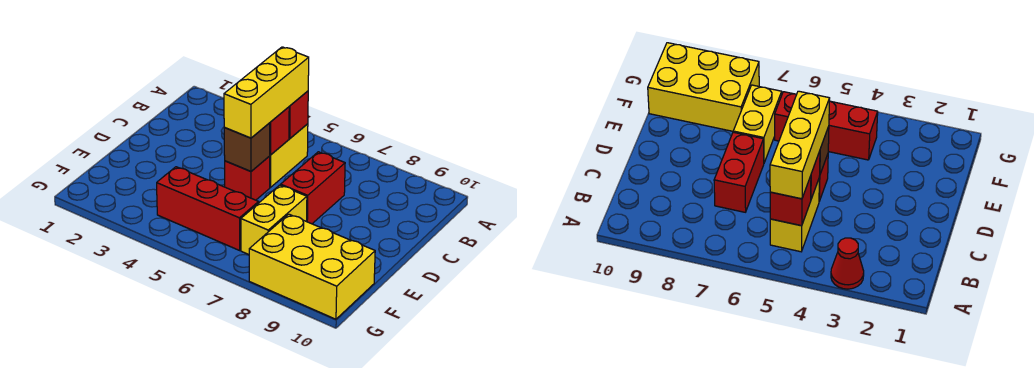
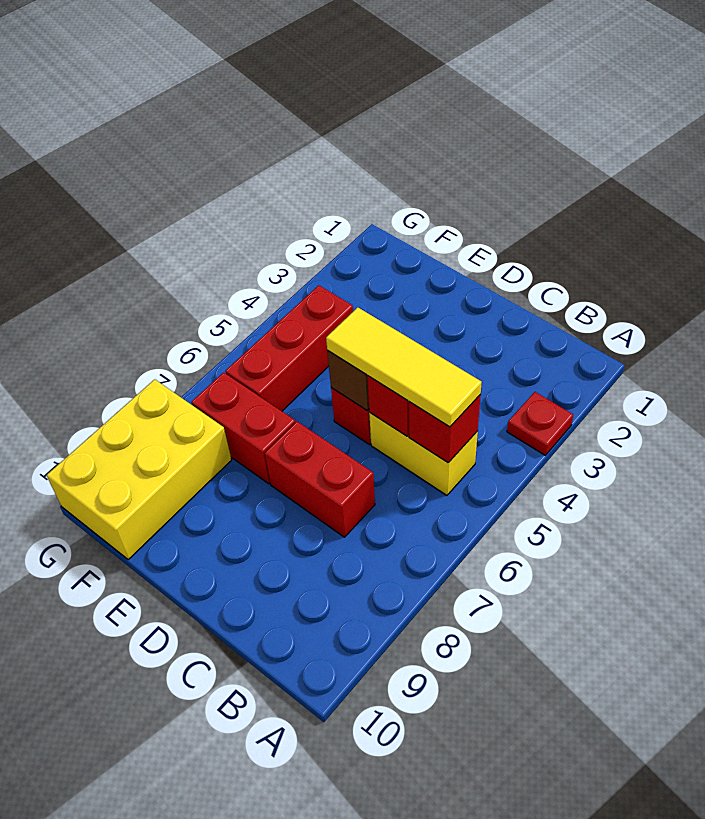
red cone A3 level 1 -> red plate A3 level 1
yellow brick B5:D5 level 3 -> yellow tile B5:D5 level 3
yellow brick E7:F7 level 1 -> red brick E7:F7 level 1

